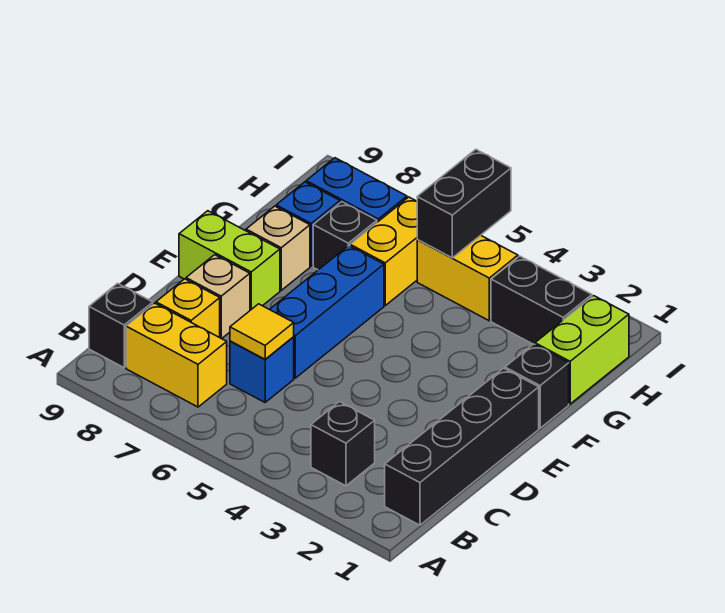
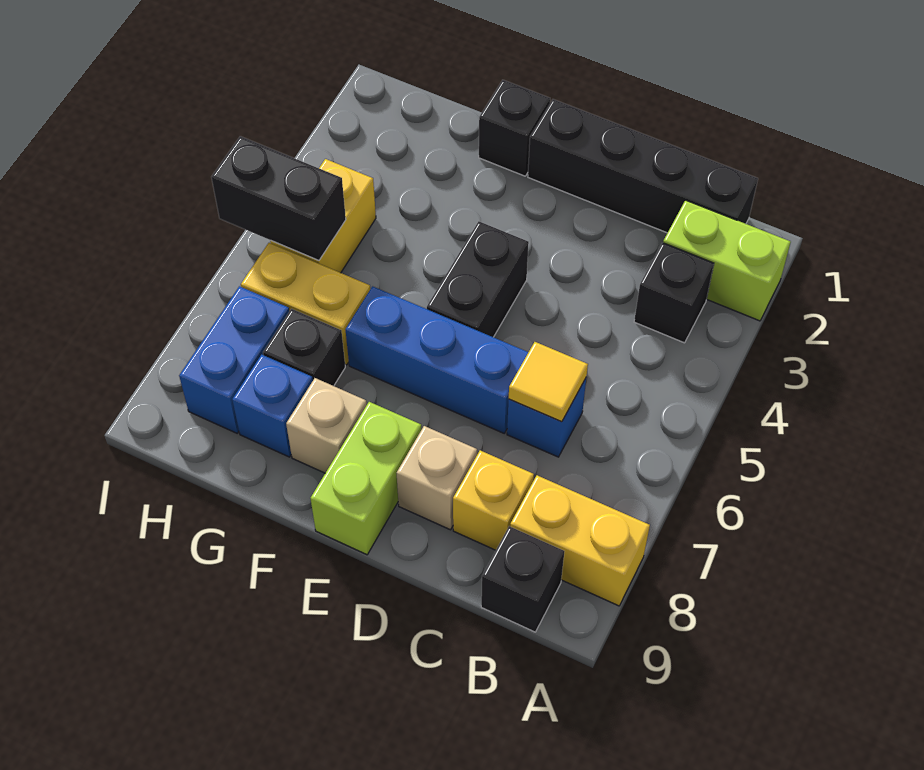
yellow brick B7:B8 level 1 -> yellow brick A8:B8 level 1
lime brick G1:H1 level 1 -> lime brick A2:B2 level 1
black brick H2:H3 level 1 -> black brick E4:E5 level 1

